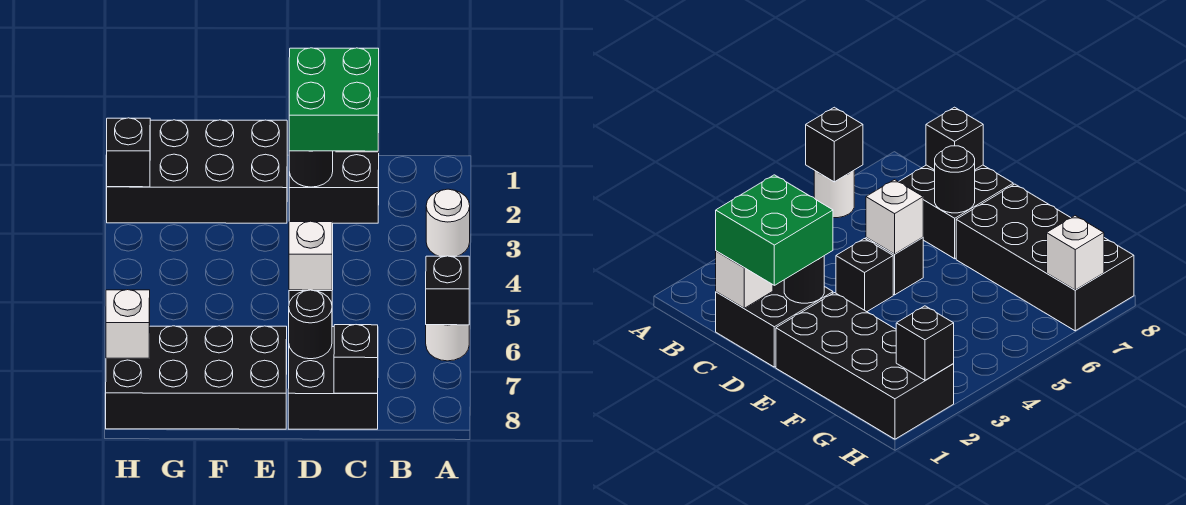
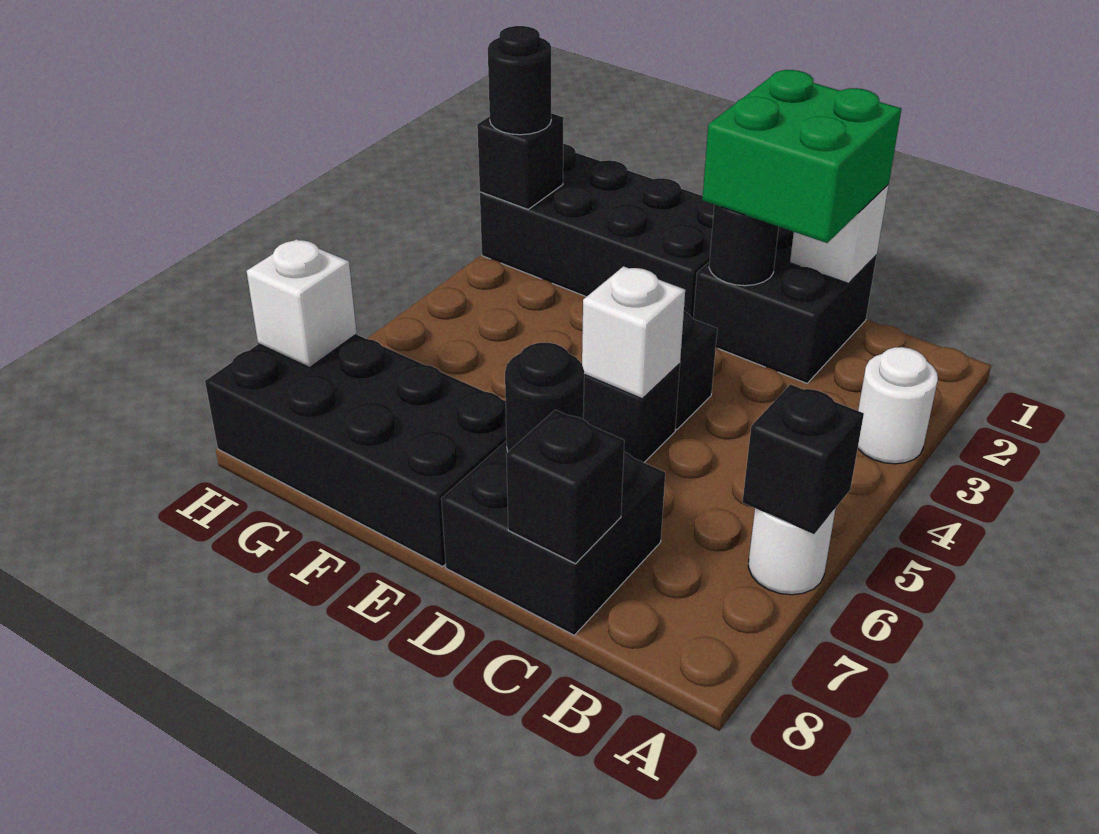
none -> black round brick H2 level 3

